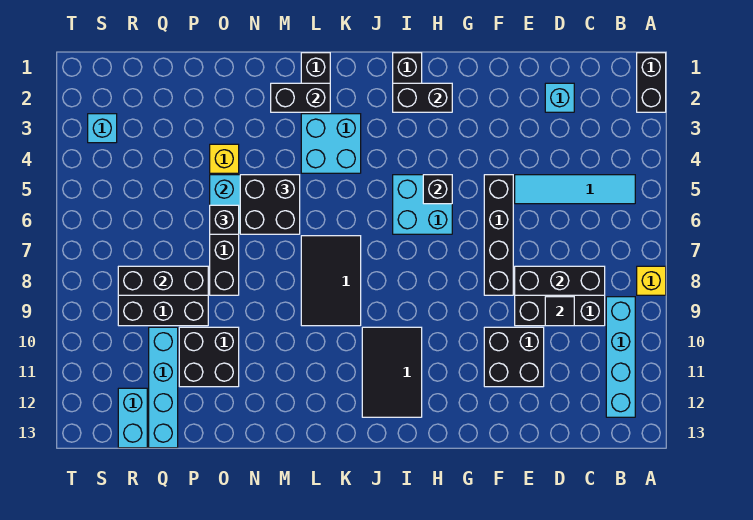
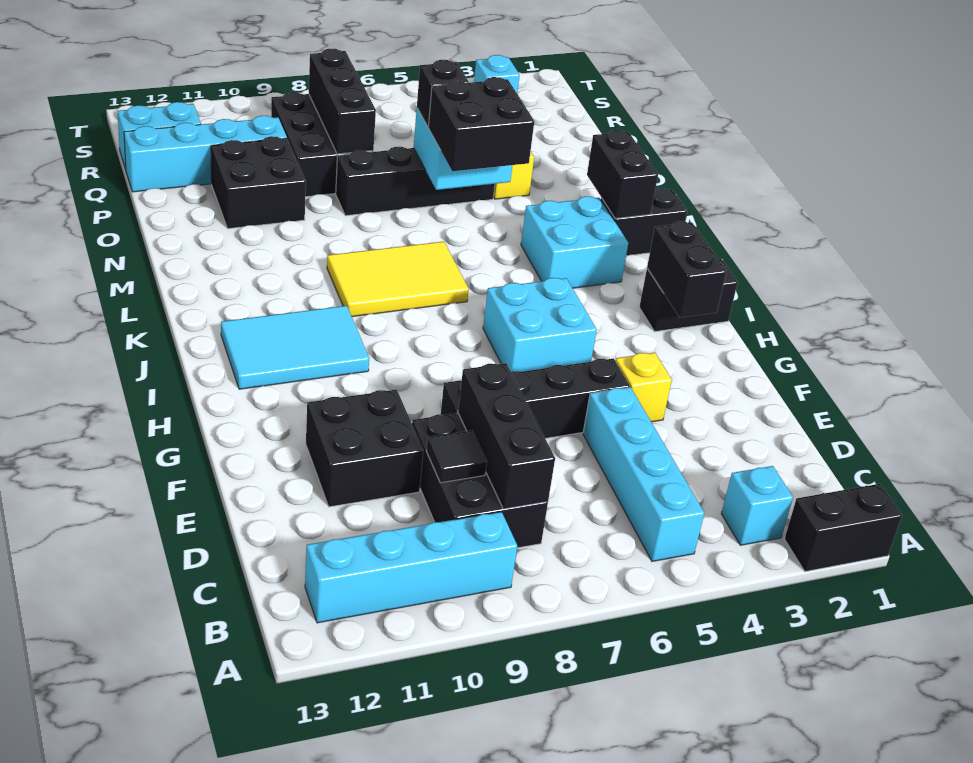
yellow brick A8 level 1 -> yellow brick F4 level 1
cyan tile B5:E5 level 1 -> cyan brick B5:E5 level 1
cyan brick D2 level 1 -> cyan brick B3 level 1
black brick H5 level 2 -> none
black tile I10:J12 level 1 -> cyan tile I10:J12 level 1
black tile K7:L9 level 1 -> yellow tile K7:L9 level 1

